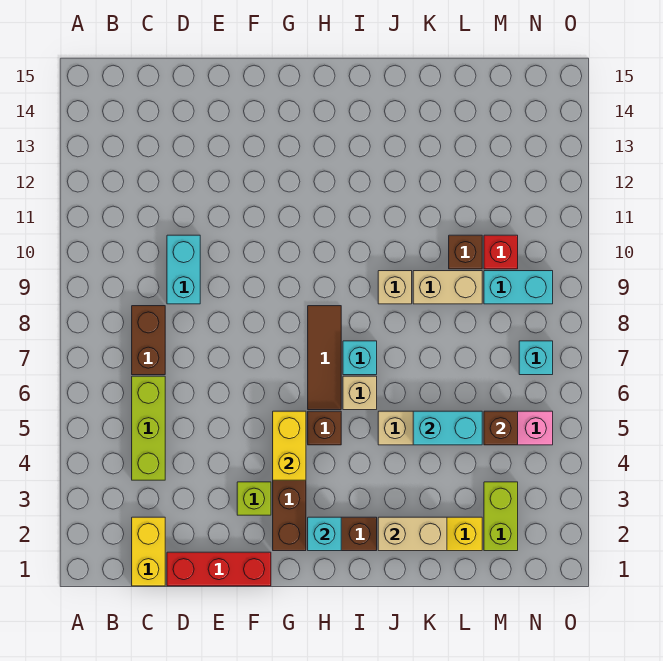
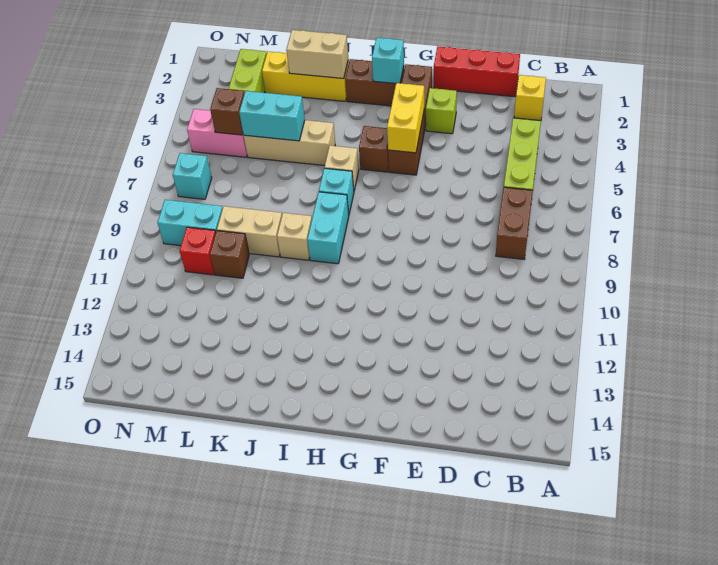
yellow brick C1:C2 level 1 -> yellow brick C2 level 1
cyan brick D9:D10 level 1 -> cyan brick I8:I9 level 1
brown tile H6:H8 level 1 -> none

